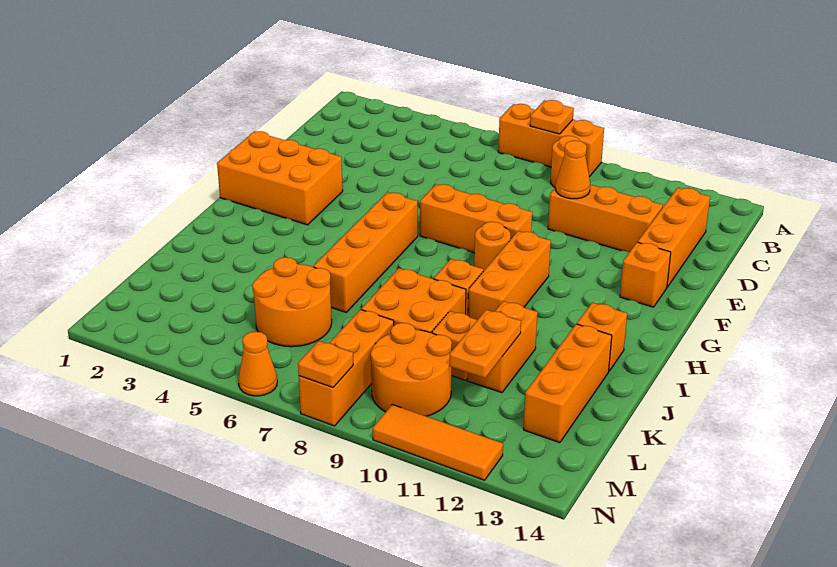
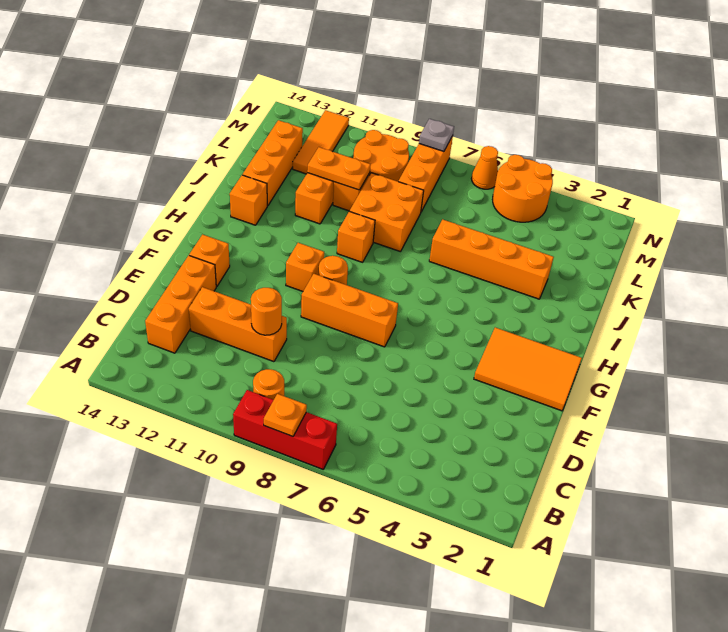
orange brick A7:A9 level 1 -> red brick A7:A9 level 1
orange cone D10 level 2 -> orange round brick D10 level 2
orange brick F1:G3 level 1 -> orange tile F1:G3 level 1
orange brick G6:J6 level 1 -> orange brick J3:J6 level 1
orange brick G10:I10 level 1 -> orange brick G10 level 1
orange round brick K5:L6 level 1 -> orange round brick M4:N5 level 1
orange plate K11:L11 level 2 -> orange plate K10:K11 level 2
orange plate N8 level 2 -> grey plate N8 level 2
orange tile N10:N12 level 1 -> orange tile L12:N12 level 1

